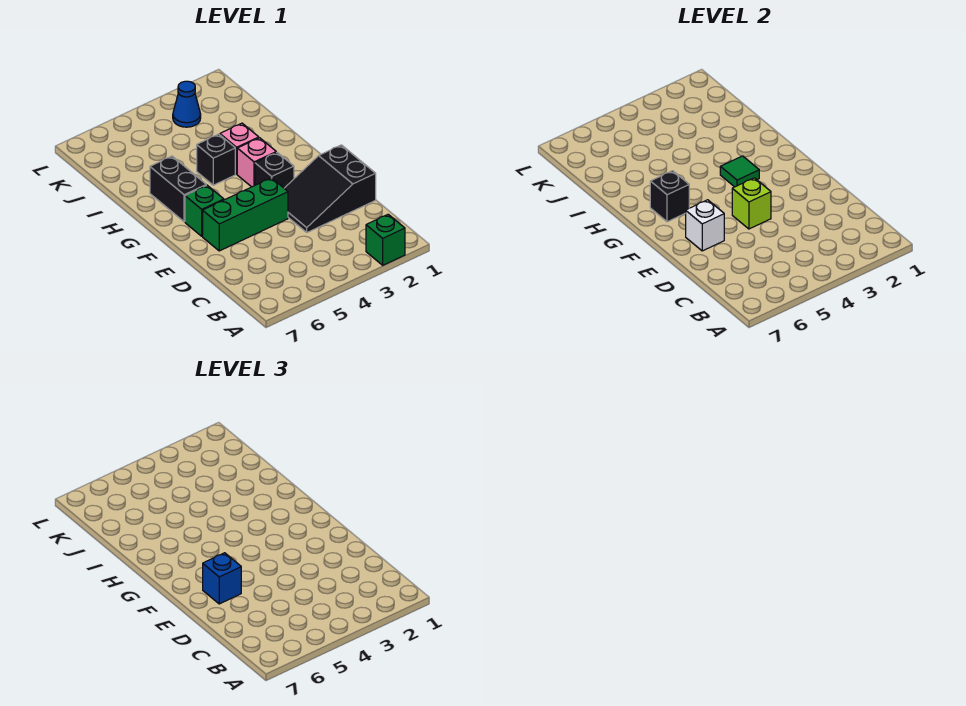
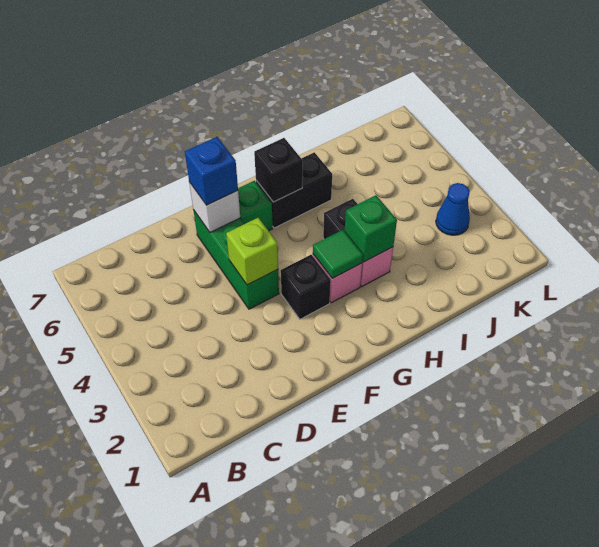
green brick A2 level 1 -> green brick H3 level 2
black slope D1:E3 level 1 top 1 -> none

